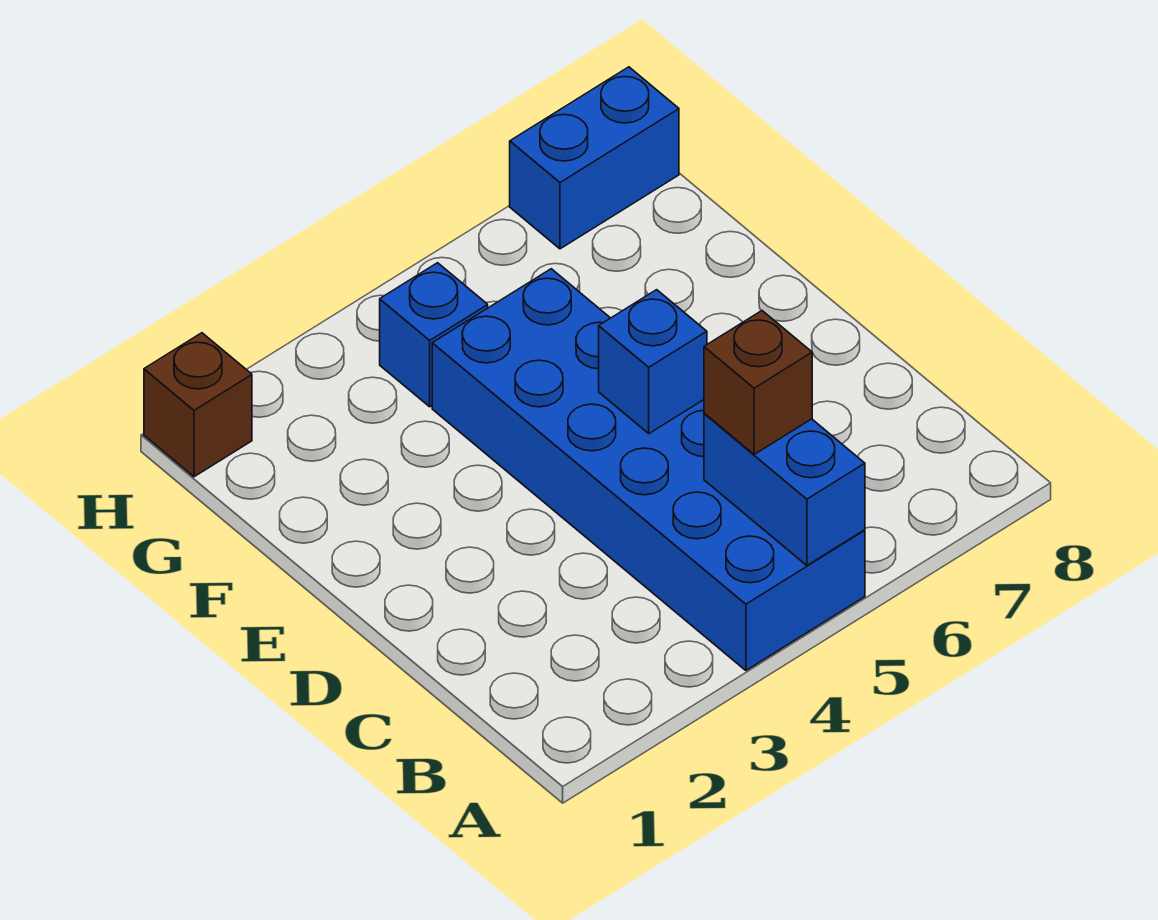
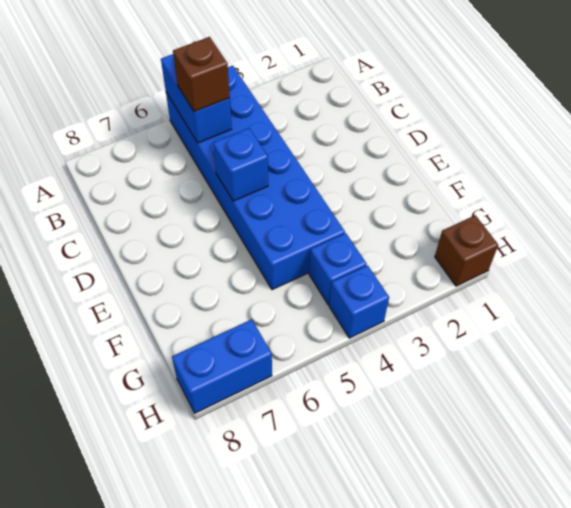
none -> blue brick H4 level 1

